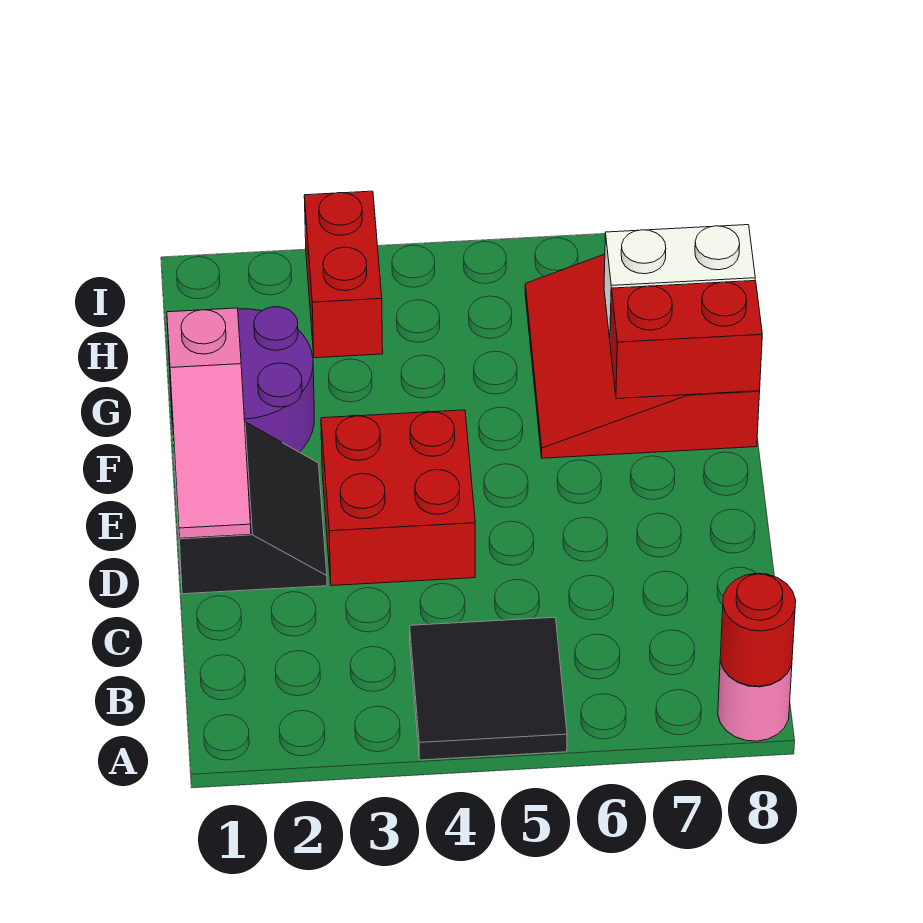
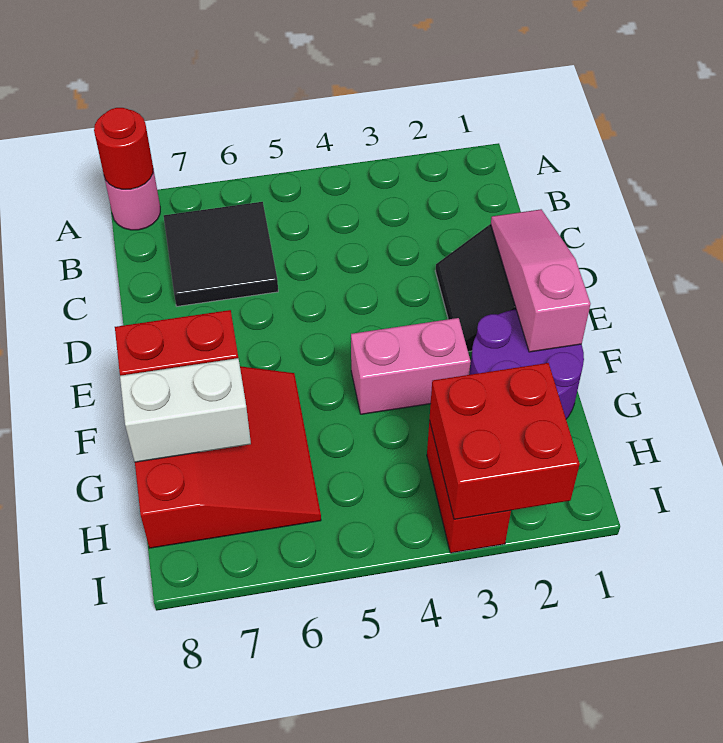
black tile A4:B5 level 1 -> black tile B6:C7 level 1
red brick D3:E4 level 1 -> red brick H2:I3 level 2
none -> pink brick F3:F4 level 1

